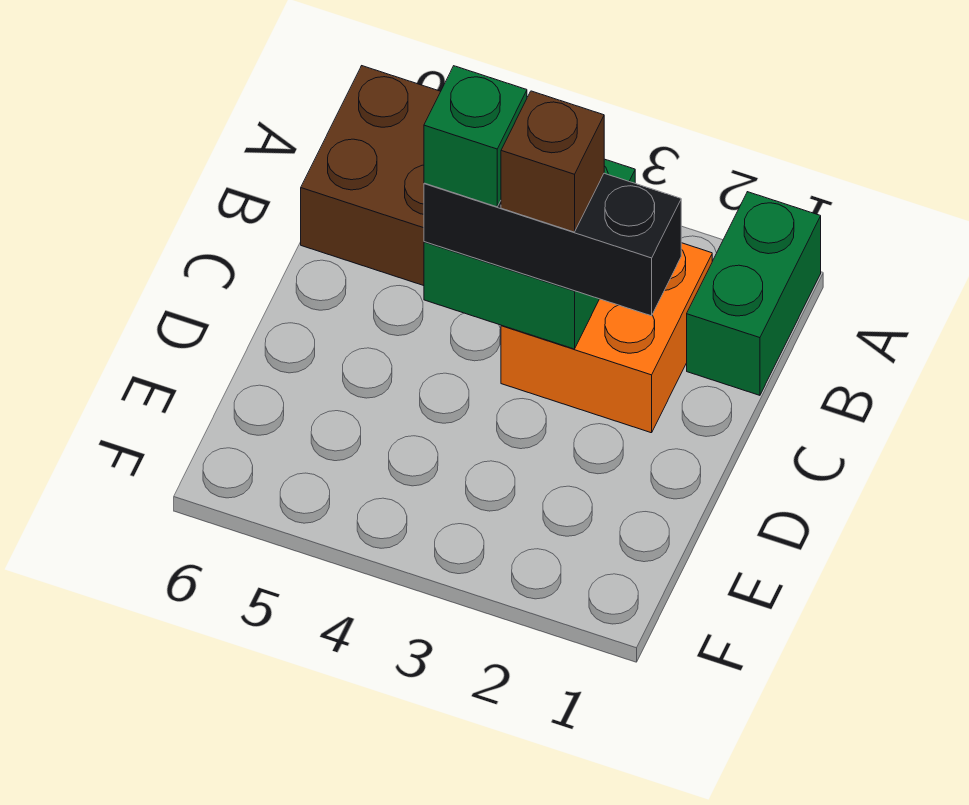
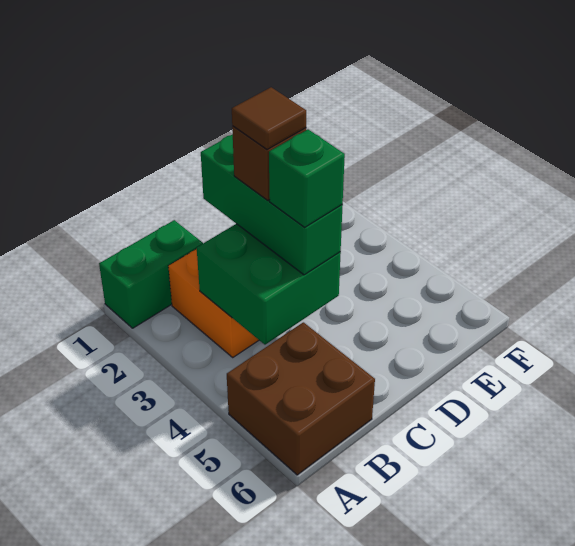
black brick C2:C4 level 3 -> green brick C2:C4 level 3
none -> brown tile C3 level 5

